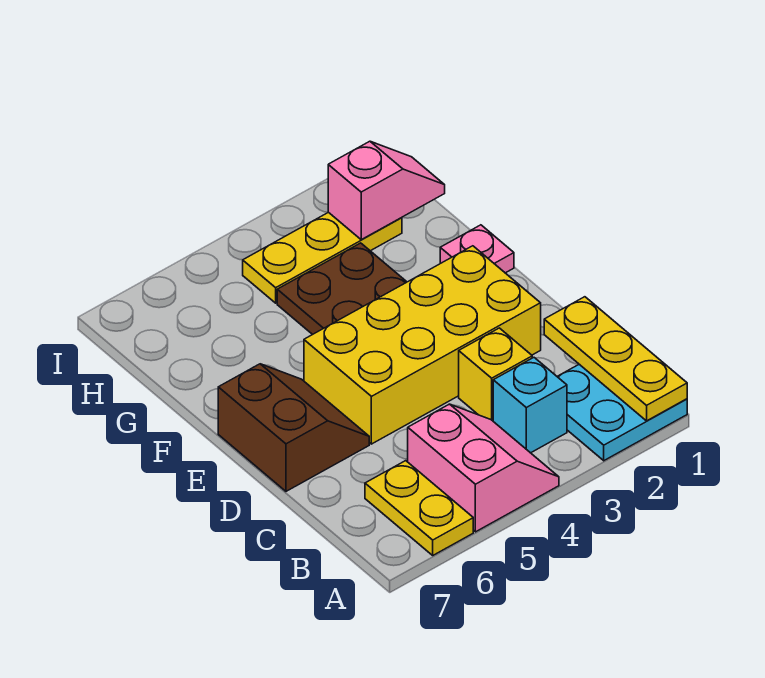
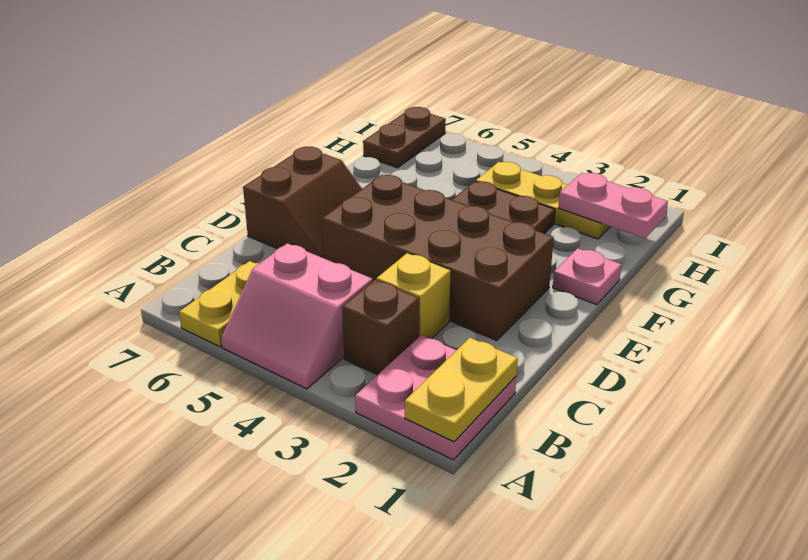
cyan plate A1:B2 level 1 -> pink plate A1:B2 level 1
yellow plate A1:C1 level 2 -> yellow plate A1:B1 level 2
pink slope A4:B5 level 1 top 5 -> pink slope A4:B5 level 1 top B
cyan brick B3 level 1 -> brown brick B3 level 1
yellow brick D2:E5 level 1 -> brown brick D2:E5 level 1
pink slope H1:H2 level 2 top 2 -> pink plate H1:H2 level 2
none -> brown plate H7:I7 level 1

